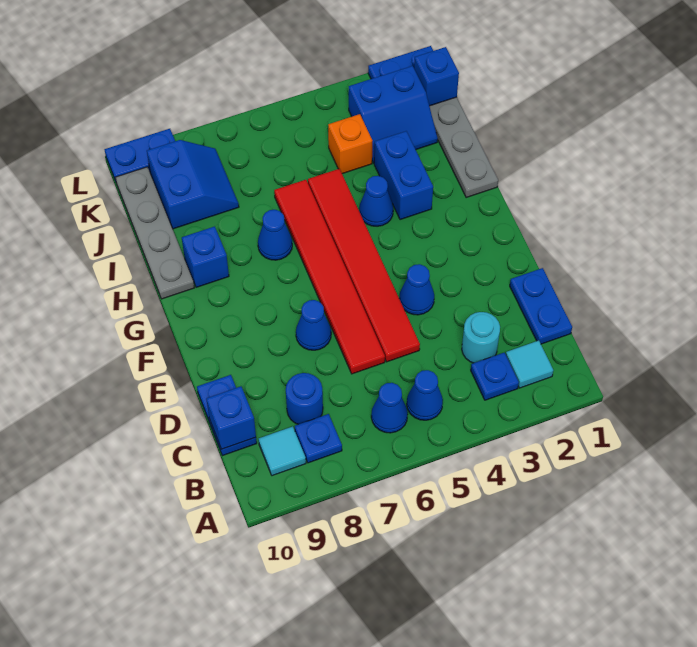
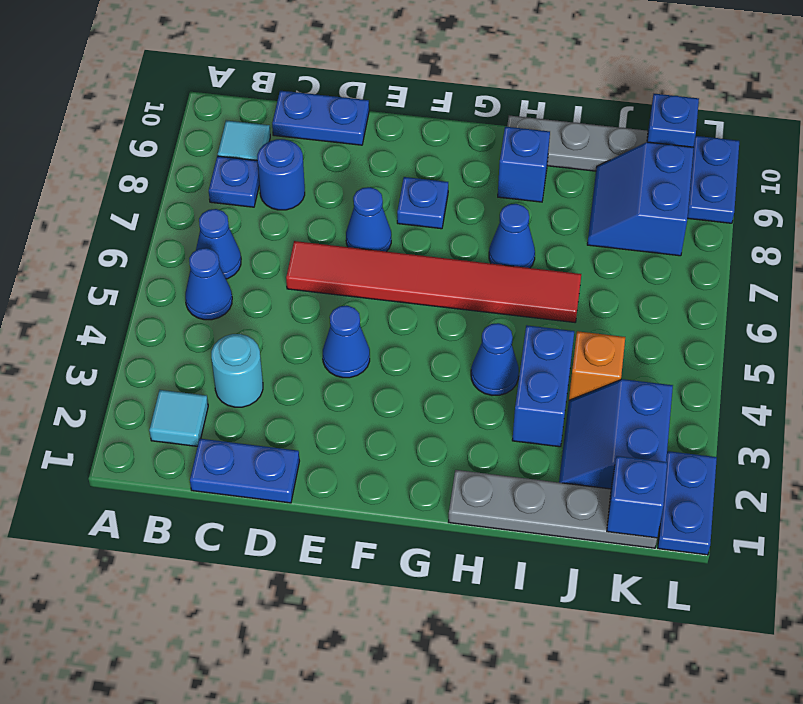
blue plate B3 level 1 -> blue plate F8 level 1
blue brick C10 level 2 -> blue brick K10 level 2
red tile D5:I5 level 1 -> none
blue brick H3:I3 level 1 -> blue brick I3:I4 level 1
blue slope J8:K9 level 1 top 9 -> blue slope J8:K9 level 1 top K

